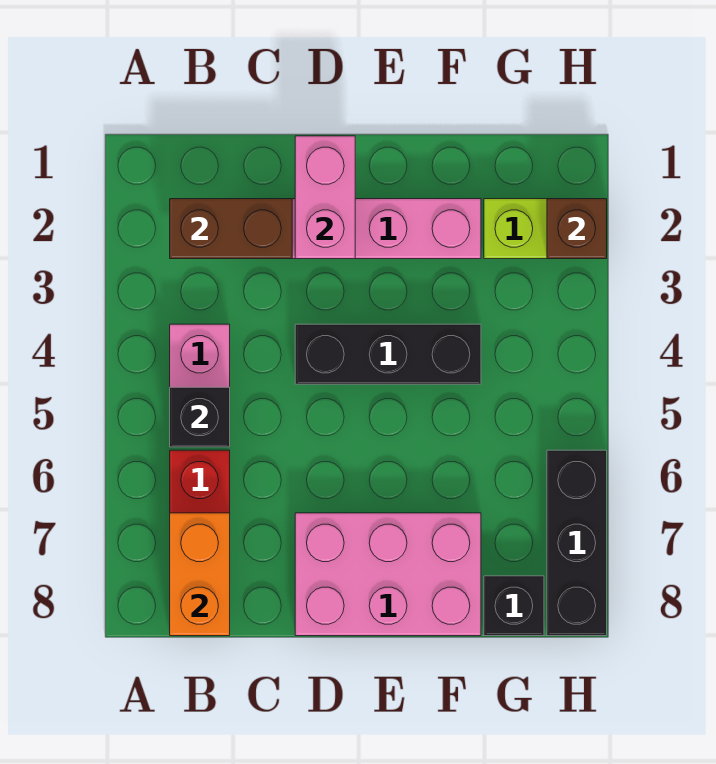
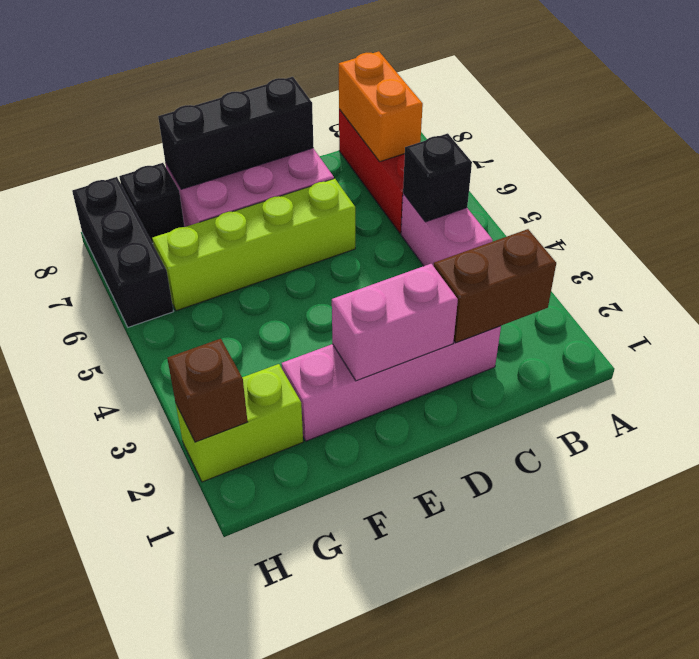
pink brick D1:D2 level 2 -> pink brick D2:E2 level 2
black brick D4:F4 level 1 -> black brick D8:F8 level 2
none -> lime brick D6:G6 level 1

